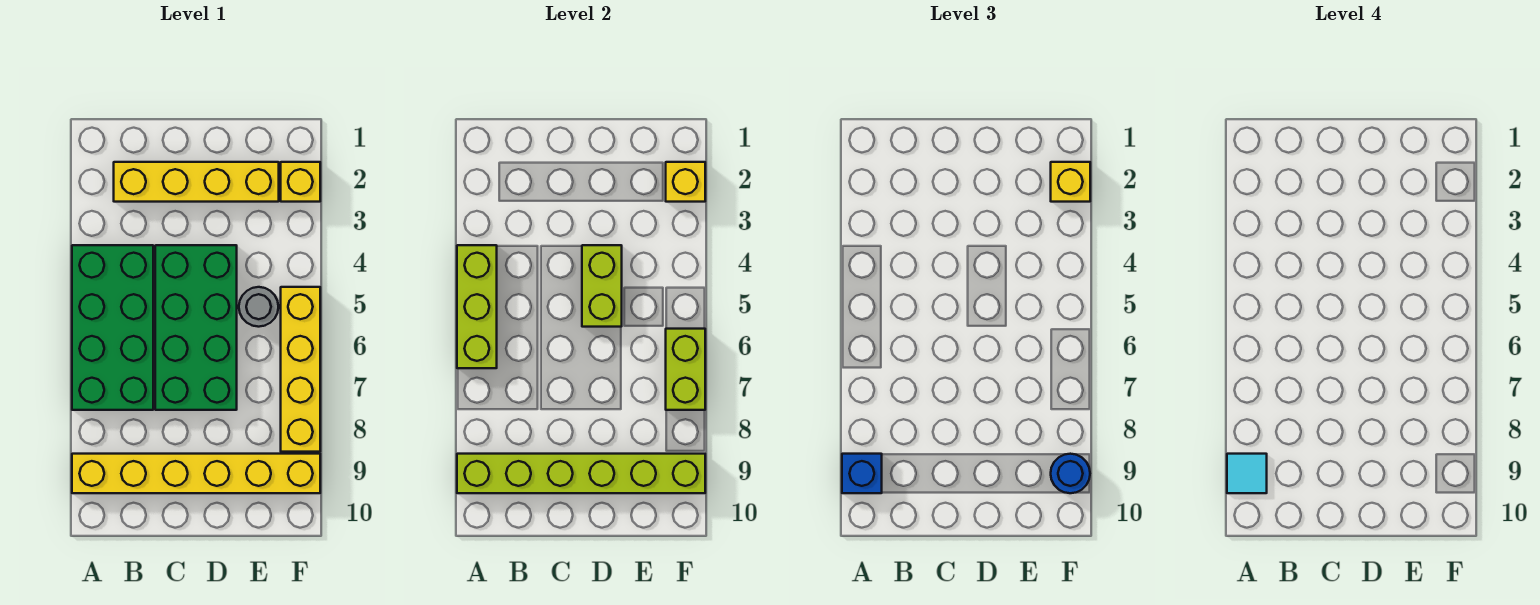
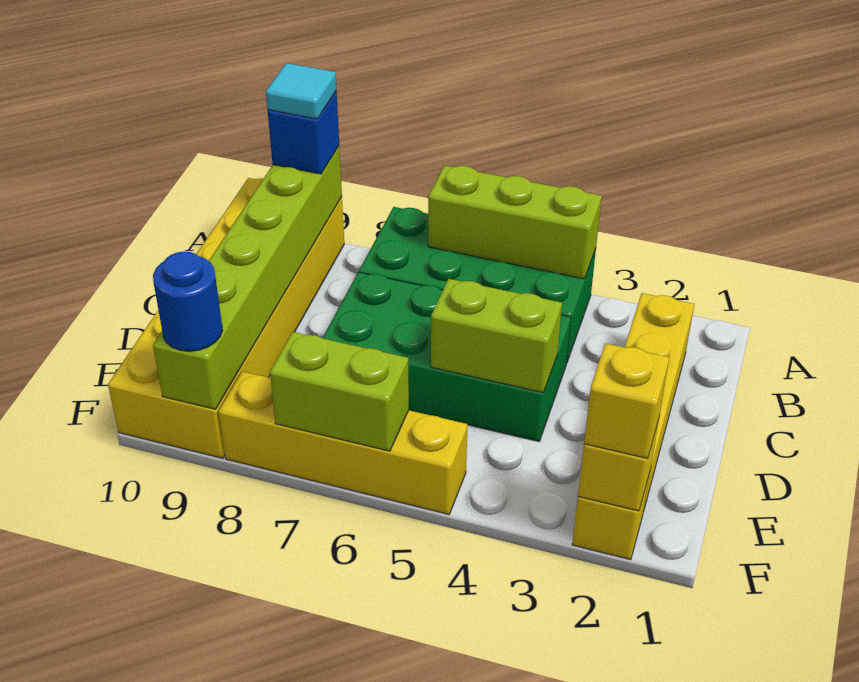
yellow brick A9:F9 level 1 -> yellow brick A9:F10 level 1
grey round brick E5 level 1 -> none

